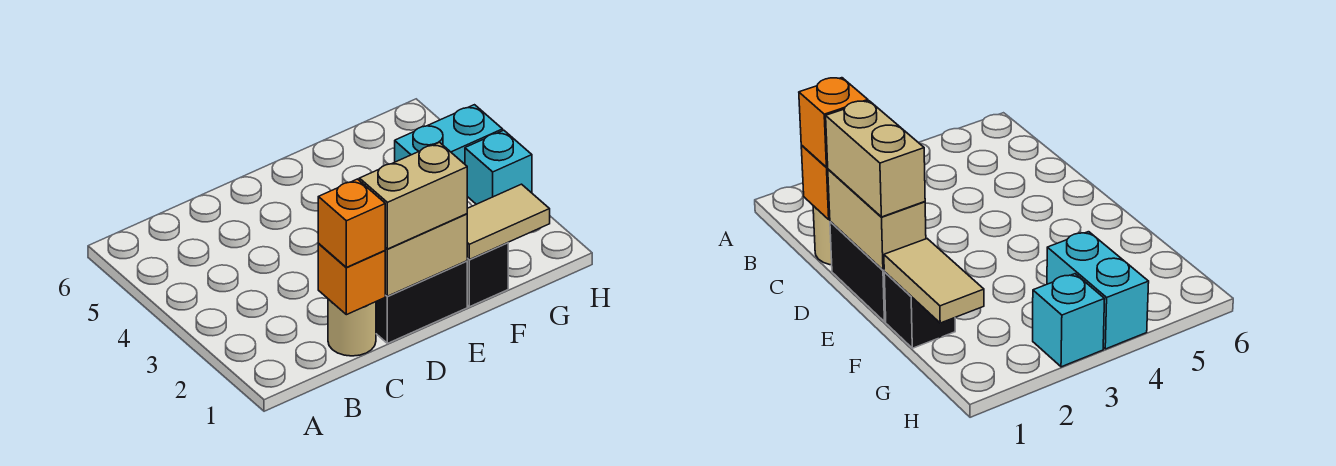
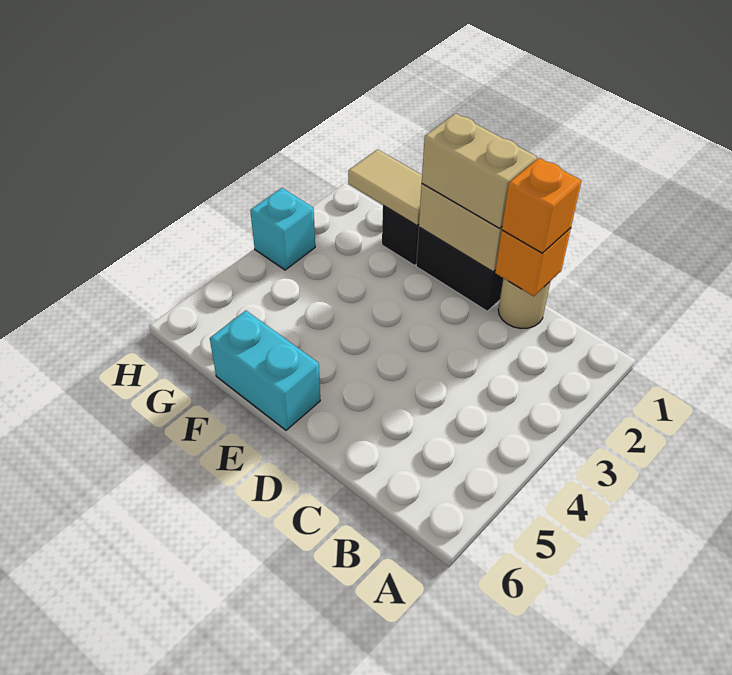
cyan brick G4:H4 level 1 -> cyan brick E6:F6 level 1

